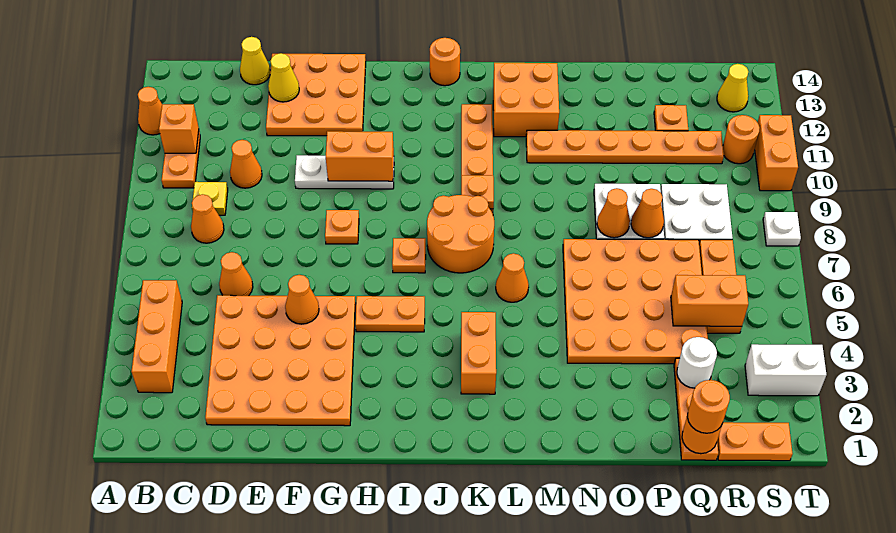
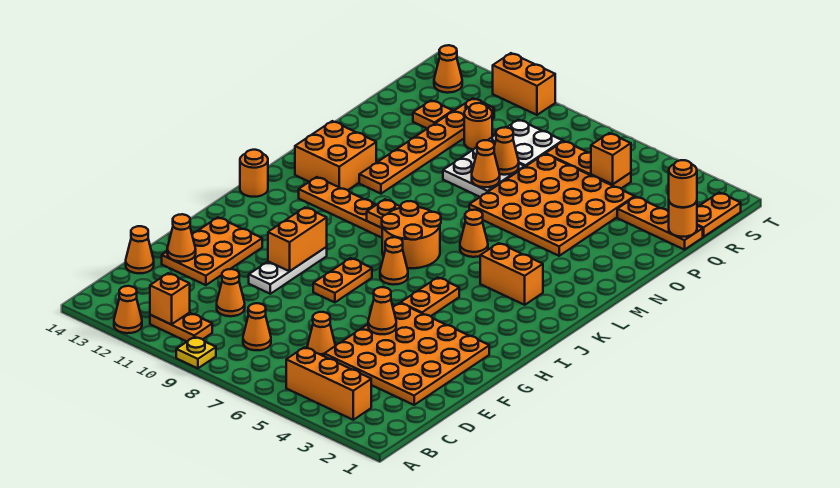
yellow plate C9 level 1 -> yellow plate A9 level 1
yellow cone D14 level 1 -> orange cone D14 level 1
orange plate E12:G14 level 1 -> orange plate E12:G13 level 1
yellow cone E13 level 2 -> orange cone E13 level 2
orange plate G8 level 1 -> orange plate G8:H8 level 1
orange plate I7 level 1 -> orange cone I7 level 1
white round brick Q3 level 2 -> none
orange brick Q5:R5 level 2 -> orange brick R5 level 2
white brick S3:T3 level 1 -> none
orange round brick S11 level 1 -> orange round brick Q10 level 1
yellow cone S13 level 1 -> orange cone S13 level 1
white plate T8 level 1 -> none

